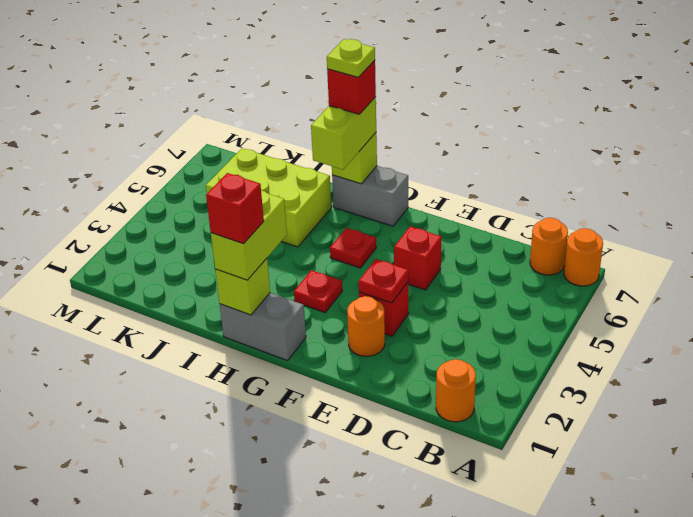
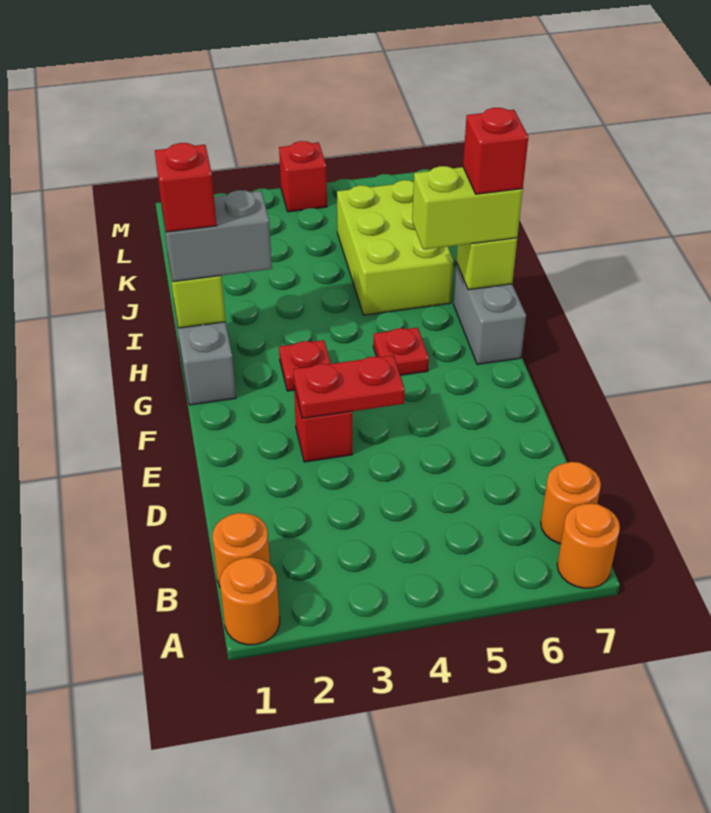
orange round brick E2 level 1 -> orange round brick A1 level 1
red plate E3 level 2 -> red plate E3:E4 level 2
red brick E5 level 1 -> red brick M4 level 1
lime brick H1:H2 level 3 -> grey brick H1:H2 level 3
lime plate H7 level 5 -> none

